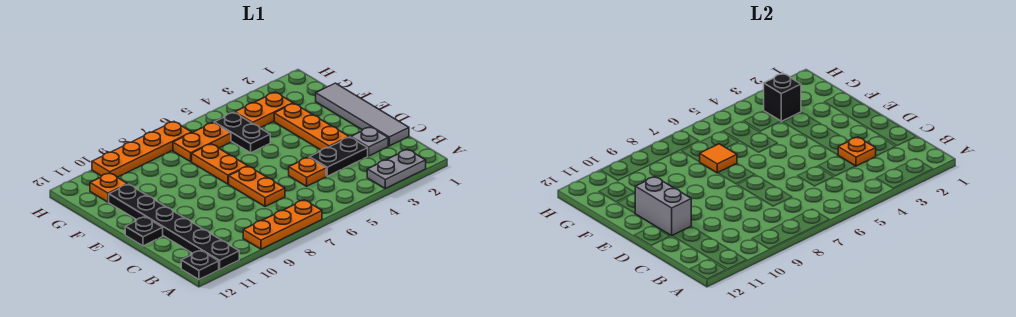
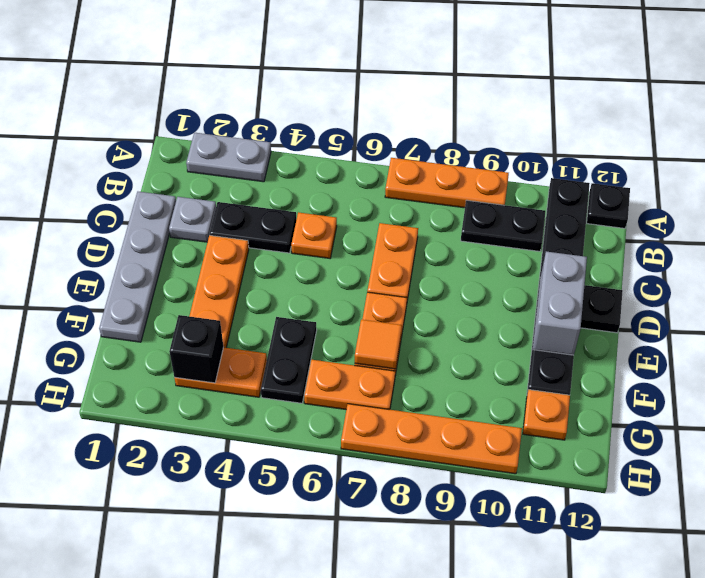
none -> black plate B9:B10 level 1
grey tile C1:F1 level 1 -> grey plate C1:F1 level 1
orange plate C3 level 2 -> none

